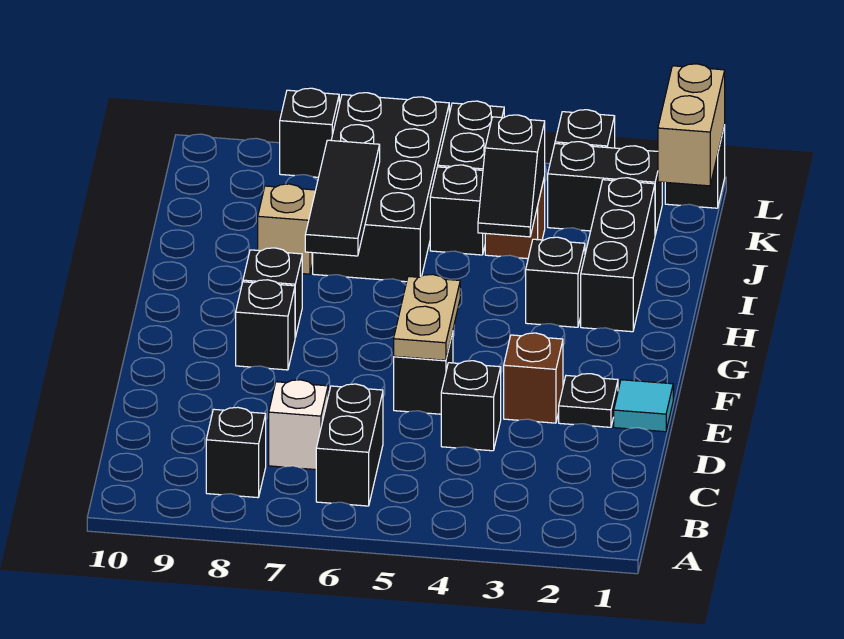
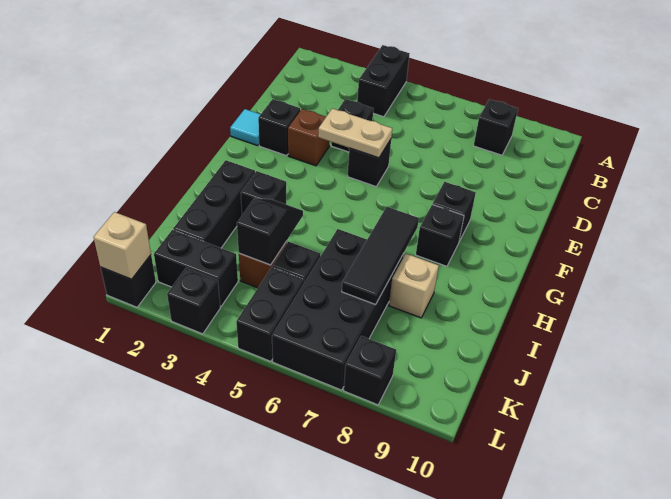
black brick B6:C6 level 1 -> black brick A4:B4 level 1
white brick C7 level 1 -> none
black plate E2 level 1 -> black brick E2 level 1
tan plate E5:F5 level 2 -> tan plate E4:E5 level 2
tan brick K1:L1 level 2 -> tan brick L1 level 2

